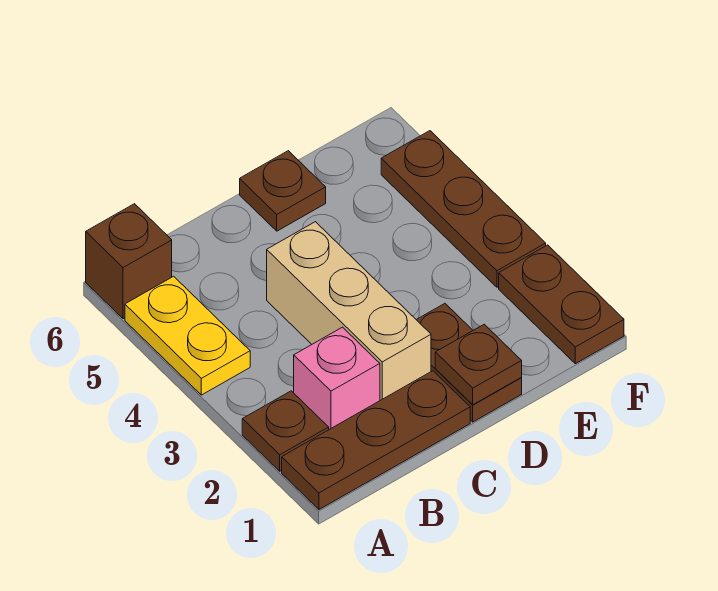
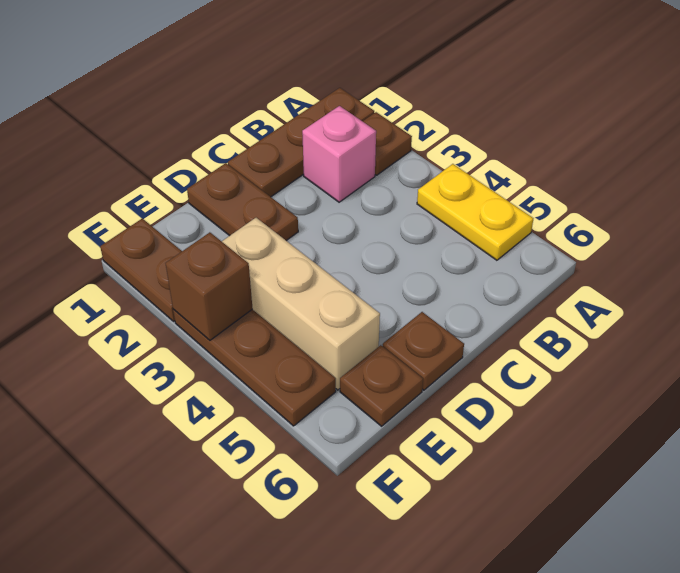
brown brick A6 level 1 -> brown brick F3 level 2
tan brick C2:C4 level 1 -> tan brick E3:E5 level 1
brown plate D1 level 2 -> brown plate E6 level 1

